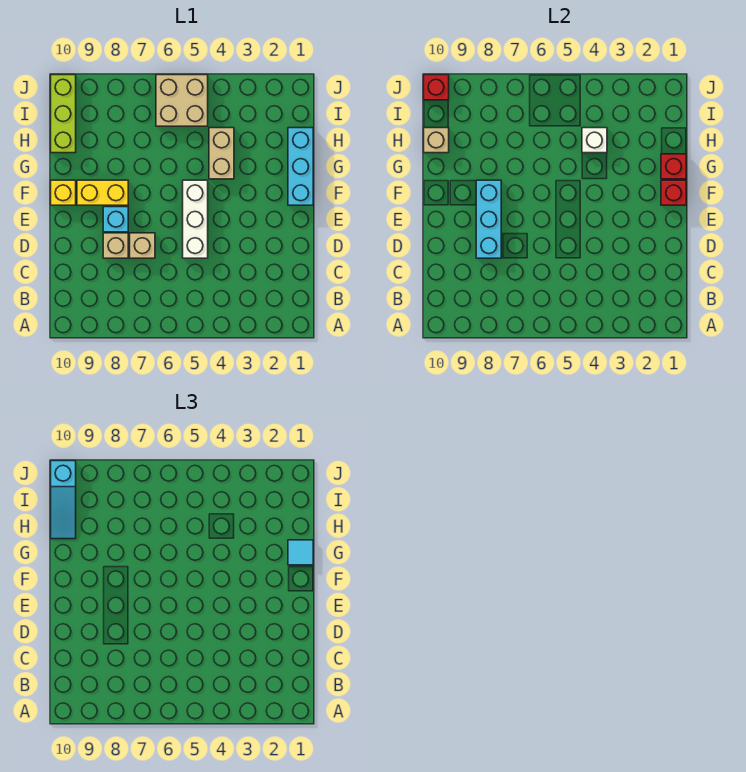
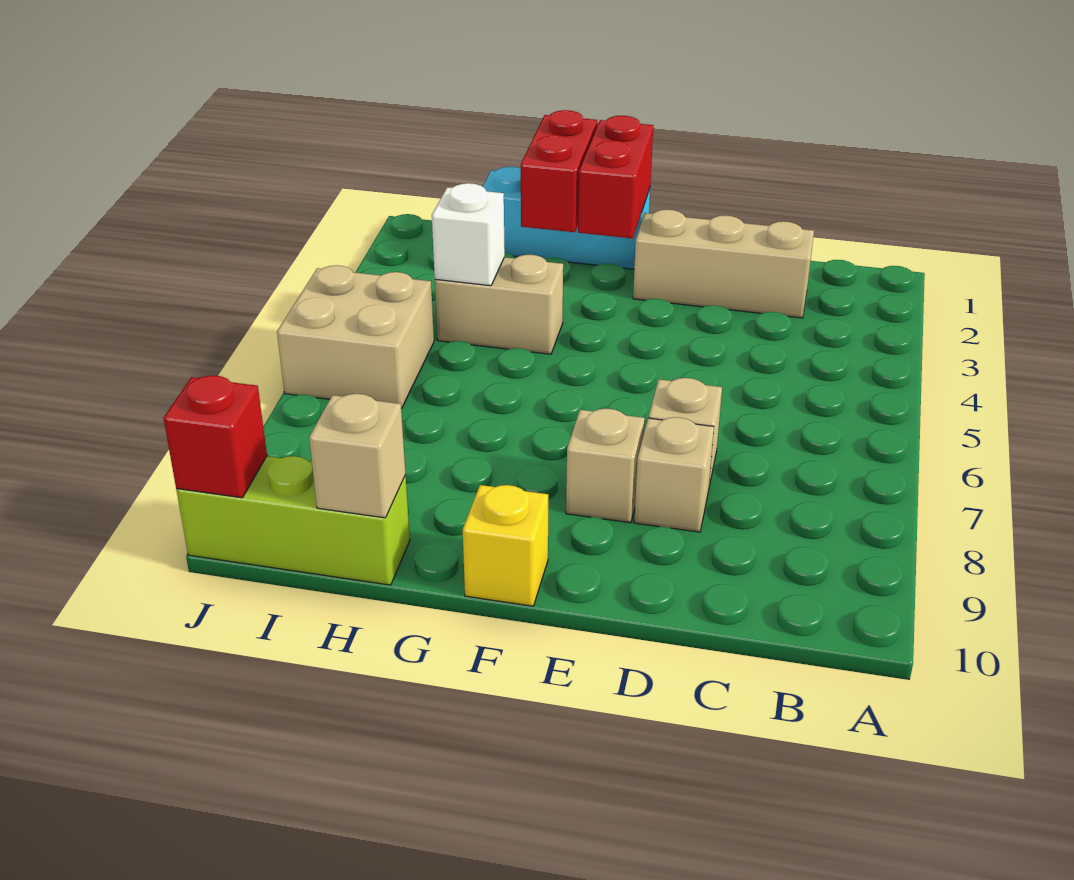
none -> tan brick C2:E2 level 1
white brick D5:F5 level 1 -> none
cyan brick D8:F8 level 2 -> none
cyan brick E8 level 1 -> tan brick E8 level 1
red brick F1 level 2 -> red brick F1:F2 level 2
yellow brick F8:F9 level 1 -> none
red brick G1 level 2 -> red brick G1:G2 level 2
cyan tile G1 level 3 -> none
cyan slope H10:J10 level 3 top J -> none

